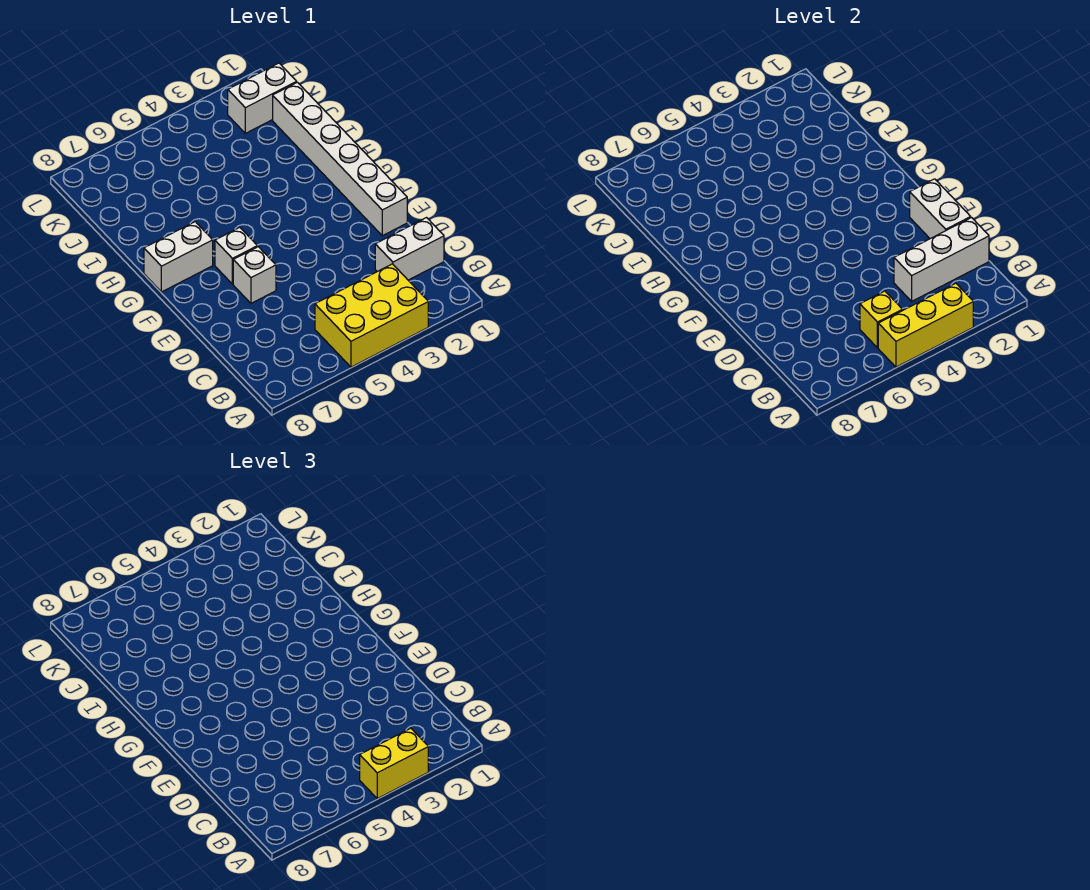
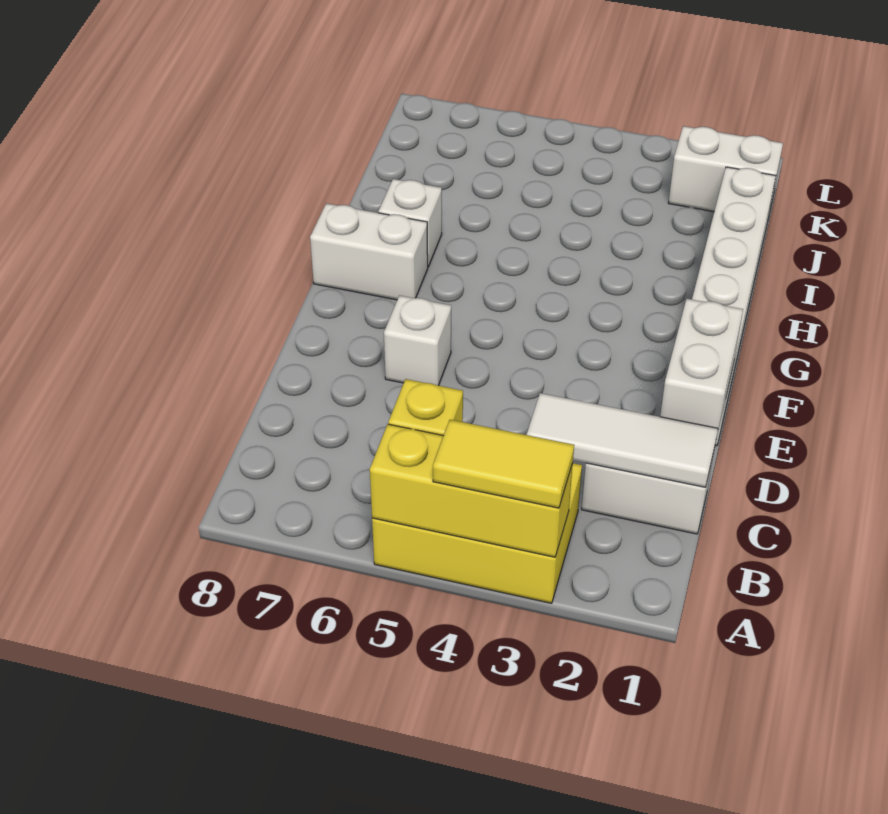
yellow brick A3:A4 level 3 -> yellow tile A3:A4 level 3
white brick C1:C3 level 2 -> white tile C1:C3 level 2
white brick F6 level 1 -> white brick H7 level 1

